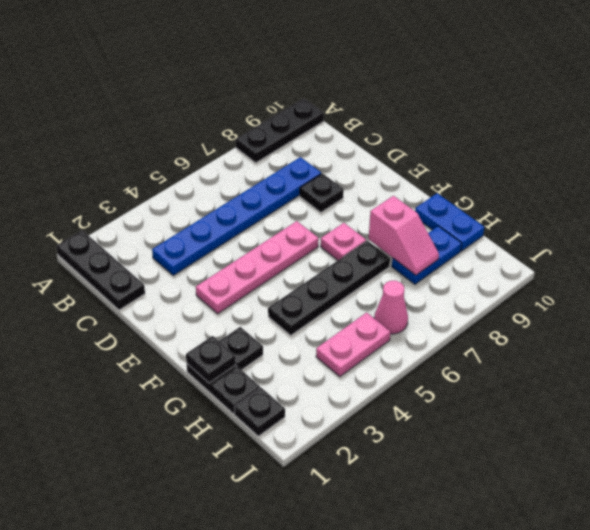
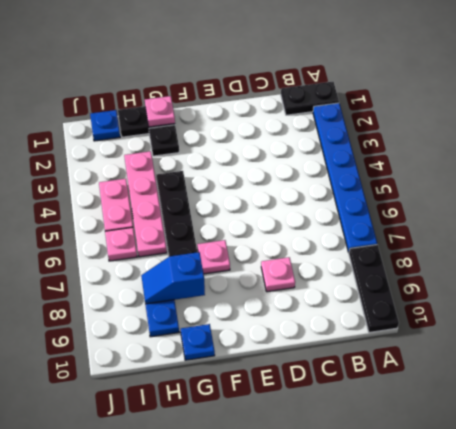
black plate A1:C1 level 1 -> black plate A1:B1 level 1
blue plate C3:C8 level 1 -> blue plate A2:A7 level 1
black plate D8 level 1 -> pink plate D8 level 1
pink plate E3:E6 level 1 -> pink plate H3:H6 level 1
black plate G1 level 2 -> pink plate G1 level 2
pink slope G8:H8 level 2 top G -> blue slope G8:H8 level 2 top G
blue plate G10:H10 level 1 -> blue plate G10 level 1
black plate I1 level 1 -> blue plate I1 level 1
pink cone I6 level 1 -> pink plate I6 level 1

